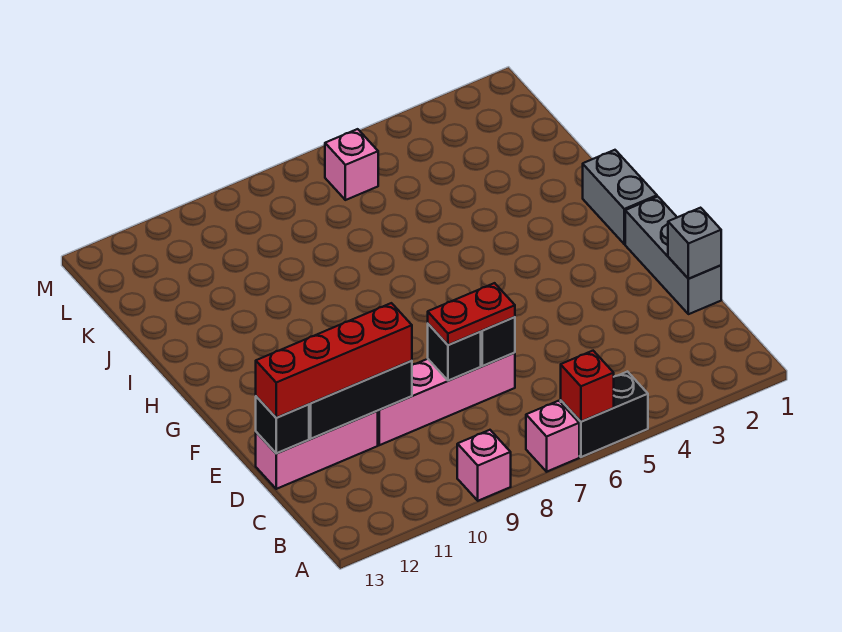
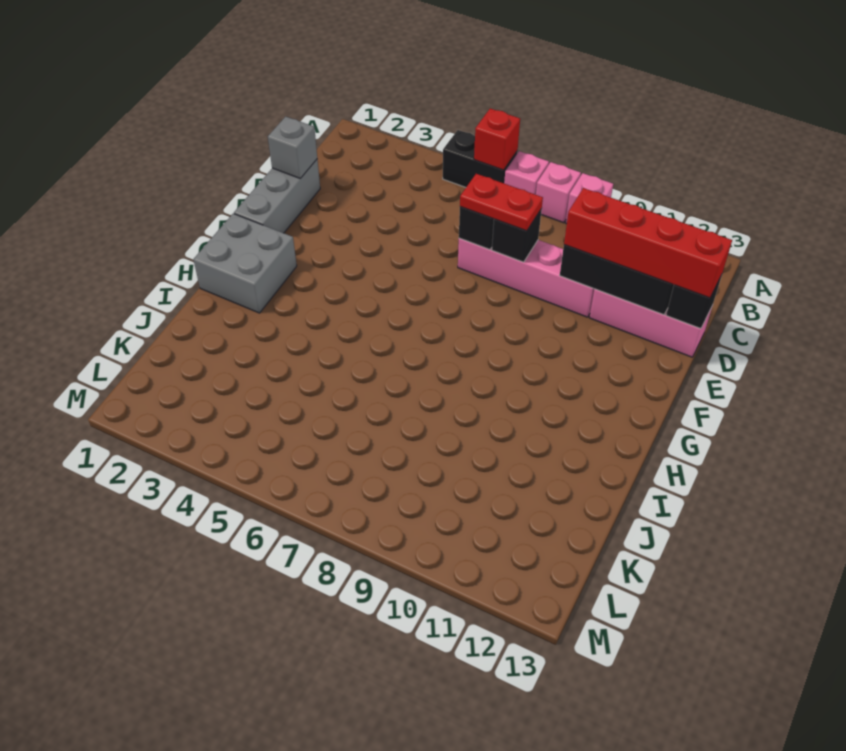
grey brick G1:H1 level 1 -> grey brick G1:H2 level 1
pink brick L6 level 1 -> pink brick A8 level 1

